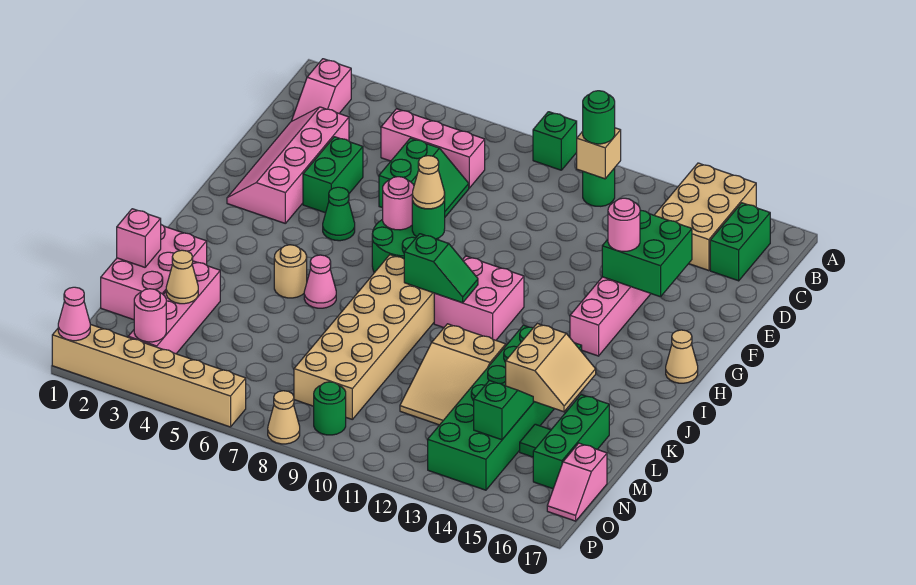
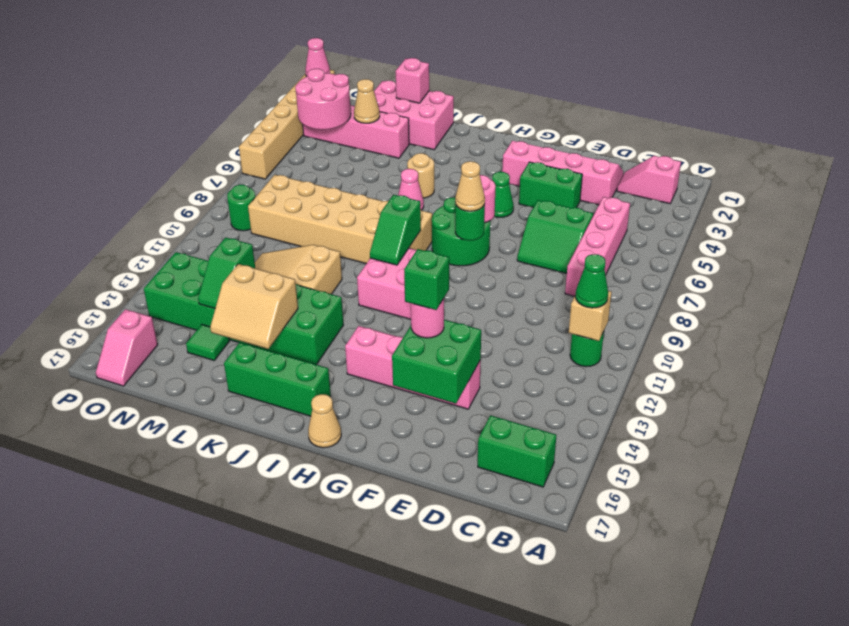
green brick A9 level 1 -> green brick F14 level 4
tan brick A14:C15 level 1 -> none
green round brick B11 level 3 -> green cone B11 level 3
pink brick C5:C7 level 1 -> pink brick C5:C8 level 1
green brick L16:N16 level 1 -> green brick I16:K16 level 1
green slope M14:N14 level 2 top N -> green slope M13:M14 level 2 top 13
pink slope N17:O17 level 1 top N -> pink slope O16:O17 level 1 top 16
pink round brick O3 level 2 -> pink round brick N3:O4 level 2
tan cone P8 level 1 -> none

